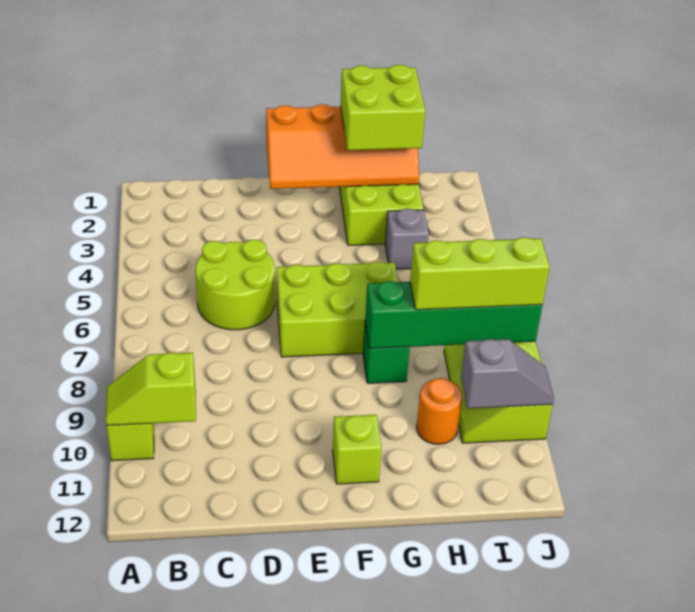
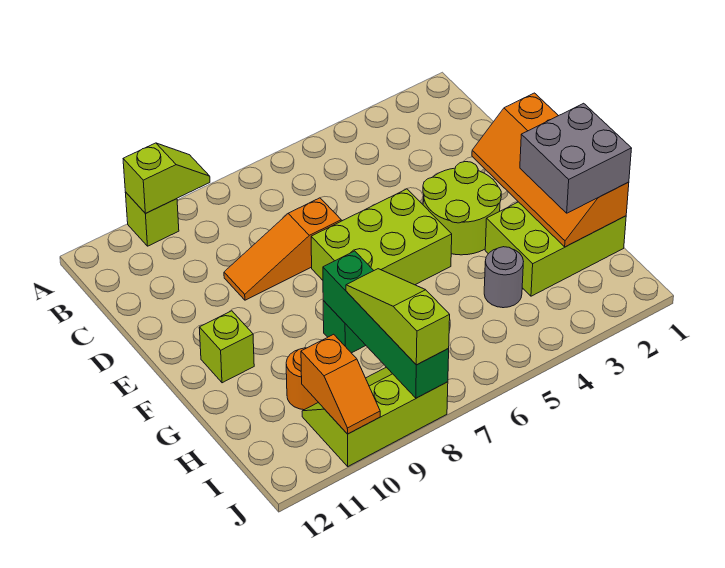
lime slope A10:B10 level 2 top B -> lime slope A9:A10 level 2 top 10
lime round brick C5:D6 level 1 -> lime round brick E3:F4 level 1
none -> orange slope D7:D9 level 1 top 7
lime brick E6:G7 level 1 -> lime brick E5:F7 level 1
lime brick G1:H2 level 3 -> grey brick G1:H2 level 3
grey brick H4 level 1 -> grey round brick H4 level 1
lime brick H8:J8 level 3 -> lime slope H8:J8 level 3 top J
grey slope I10:J10 level 2 top I -> orange slope I10:J10 level 2 top I

